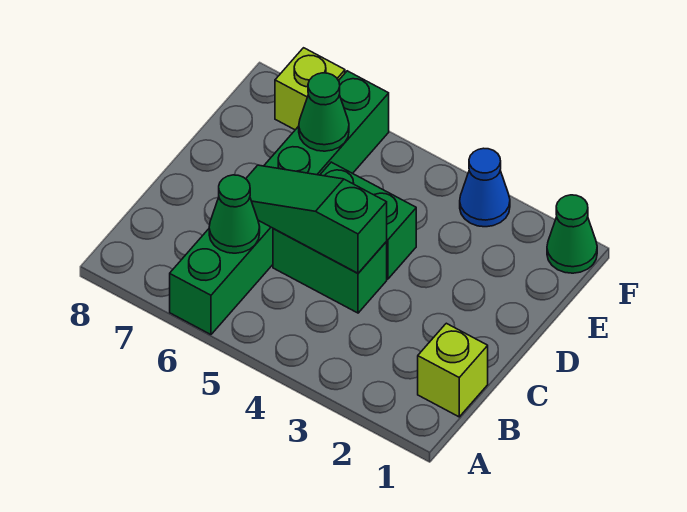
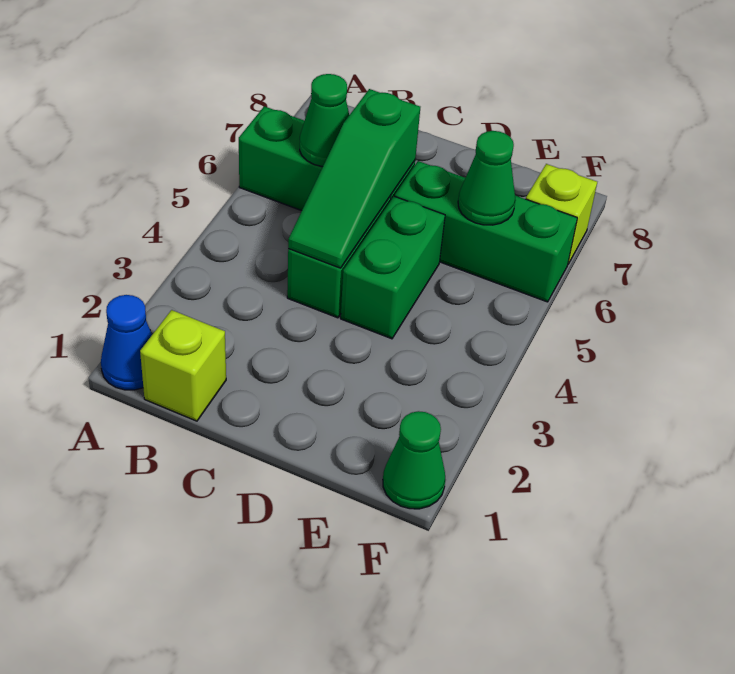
green slope C4:C6 level 2 top 4 -> green slope C4:C6 level 2 top 6
blue cone F3 level 1 -> blue cone A1 level 1

